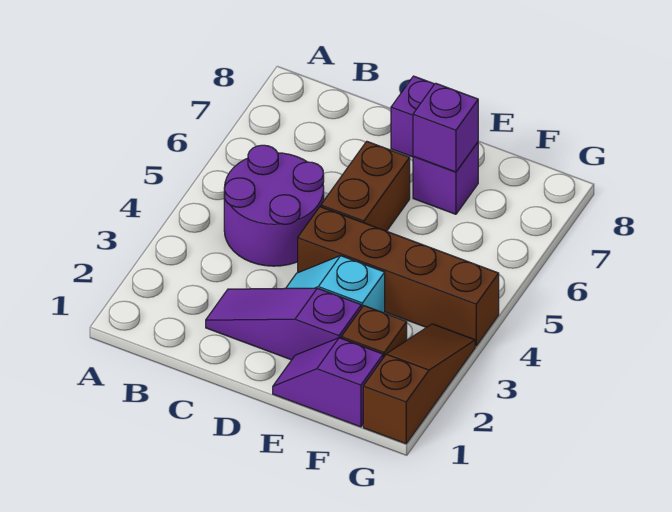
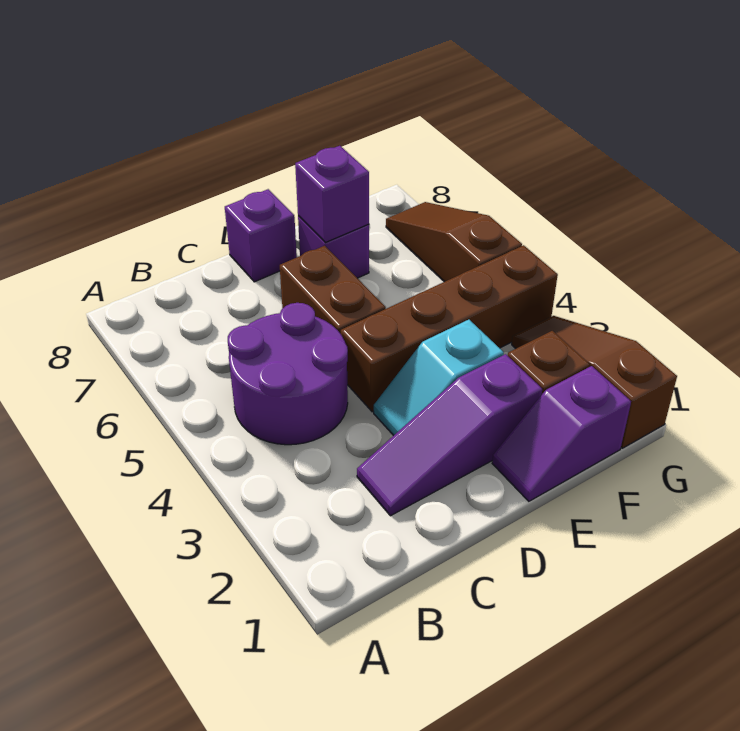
none -> brown slope G5:G7 level 1 top 5

